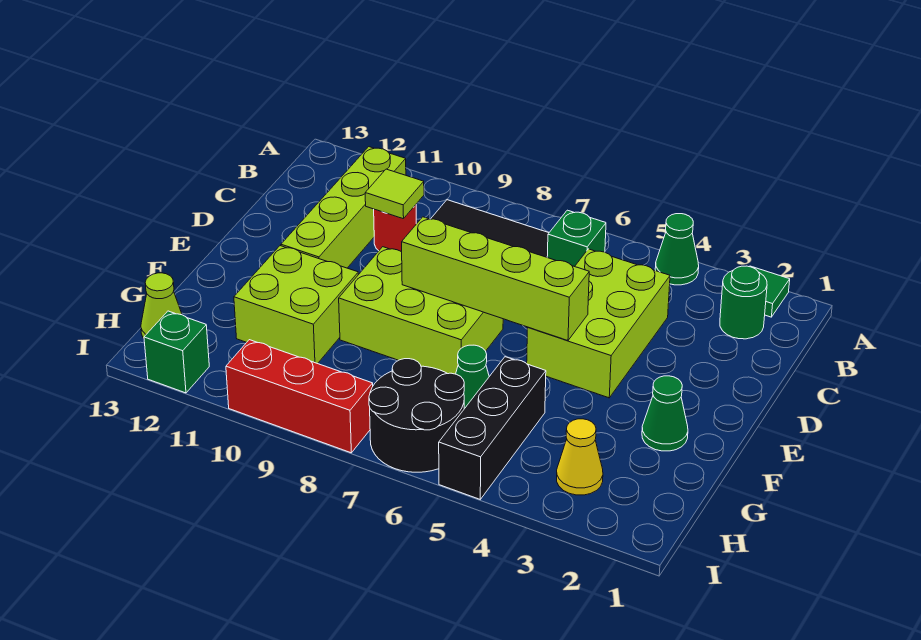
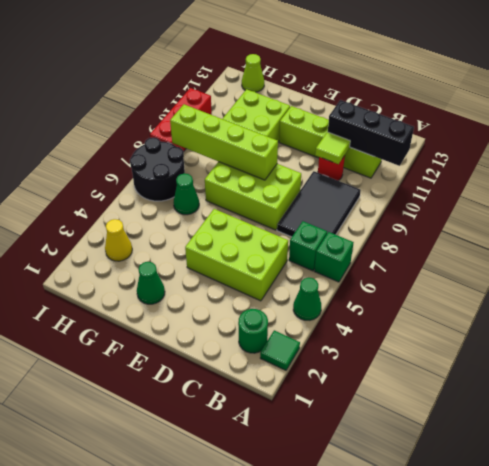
lime brick E5:E8 level 2 -> lime brick E8:H8 level 2
lime brick E7:F9 level 1 -> lime brick D7:F8 level 1
black brick G5:I5 level 1 -> black brick A11:C11 level 2
green brick I12 level 1 -> green brick A6 level 1

